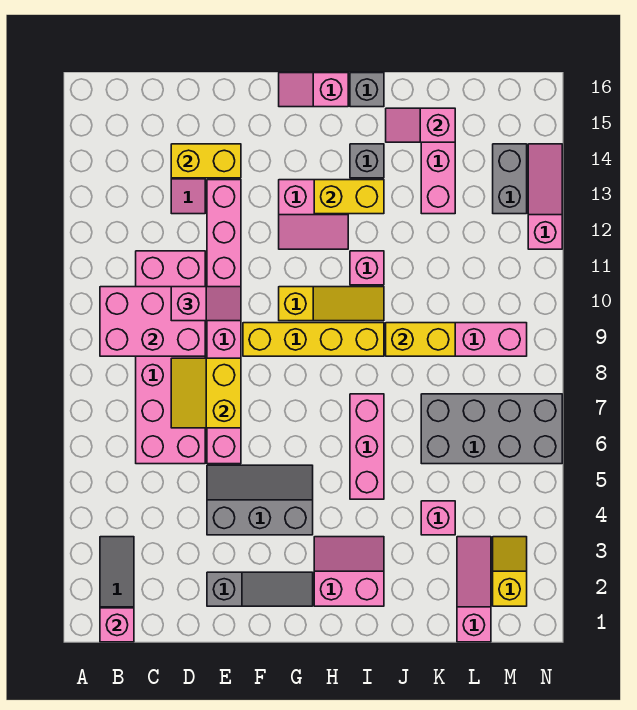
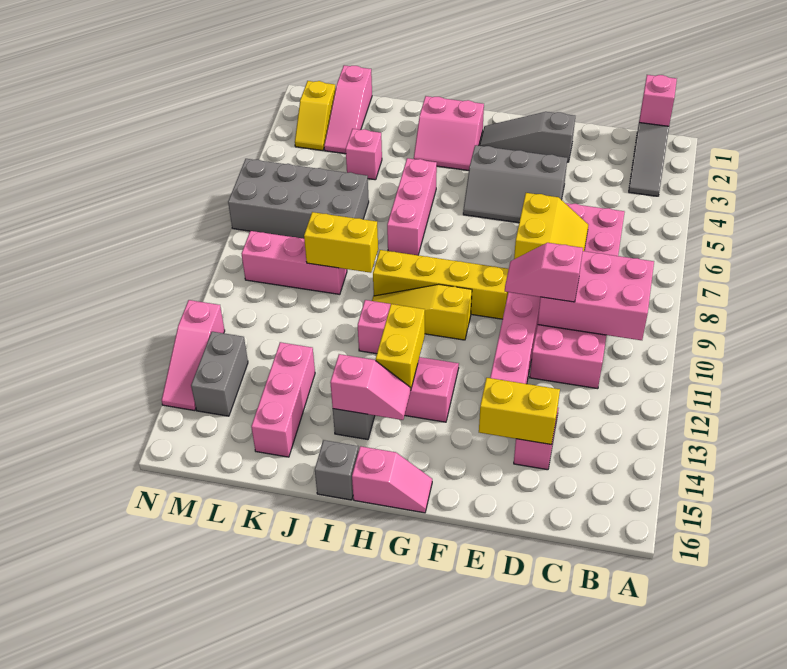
yellow brick H13:I13 level 2 -> yellow brick H12:H13 level 2
pink slope J15:K15 level 2 top K -> pink slope H14:I14 level 2 top I

